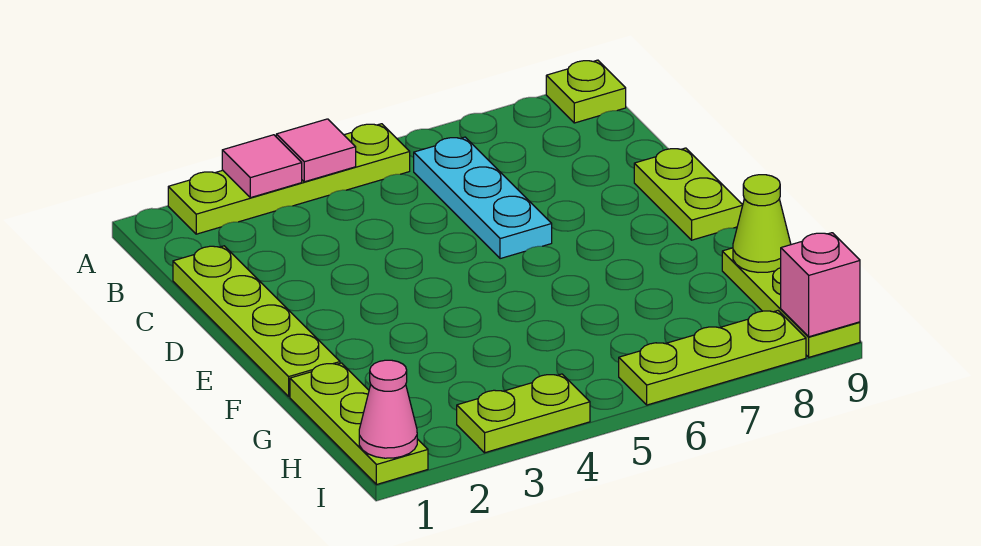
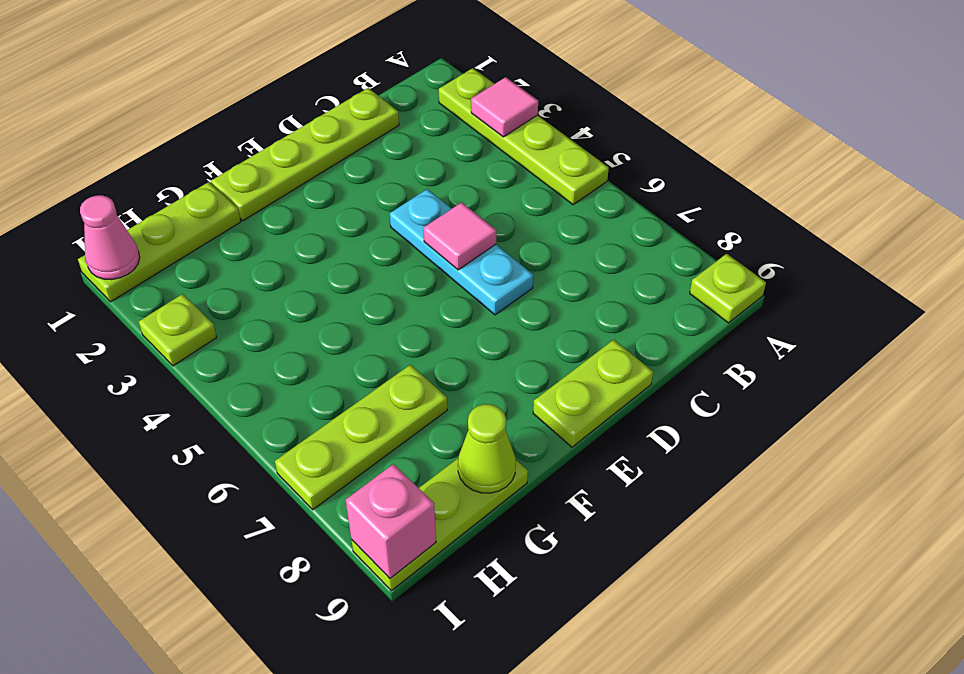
pink tile A4 level 2 -> pink tile D5 level 2
cyan plate B6:D6 level 1 -> cyan plate D4:D6 level 1
lime plate I3:I4 level 1 -> lime plate I3 level 1
lime plate I6:I8 level 1 -> lime plate G7:I7 level 1

